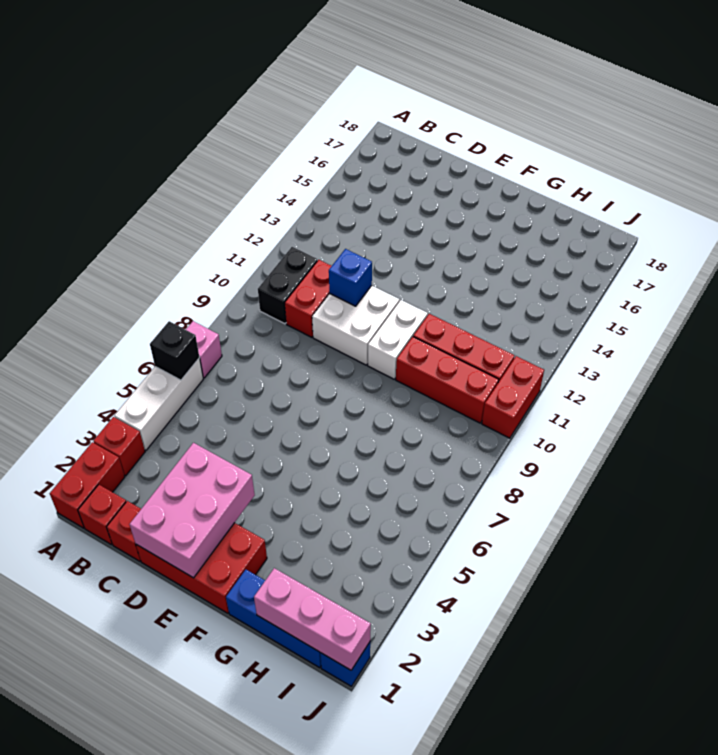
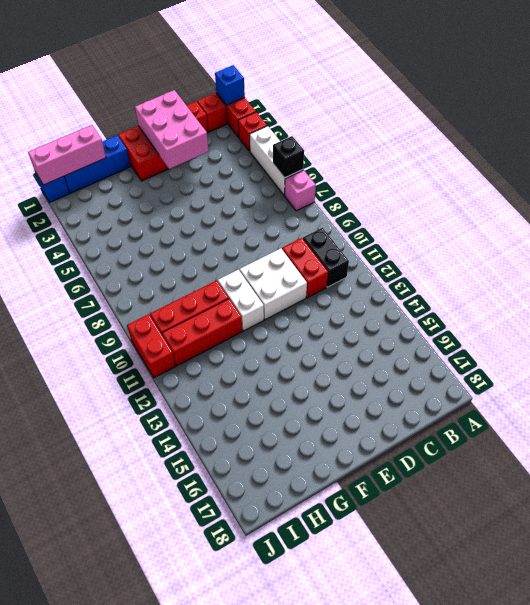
blue brick D11 level 2 -> blue brick A1 level 2

